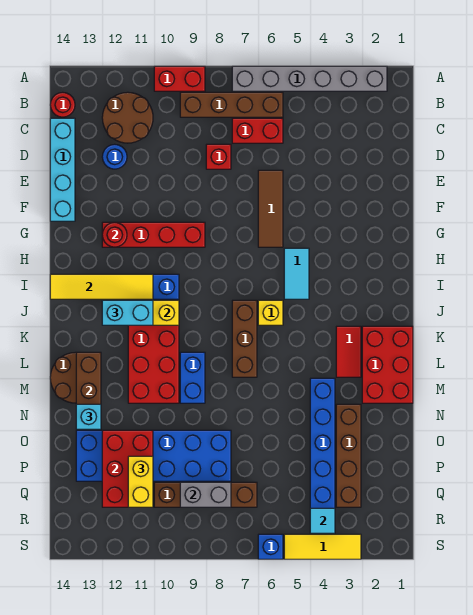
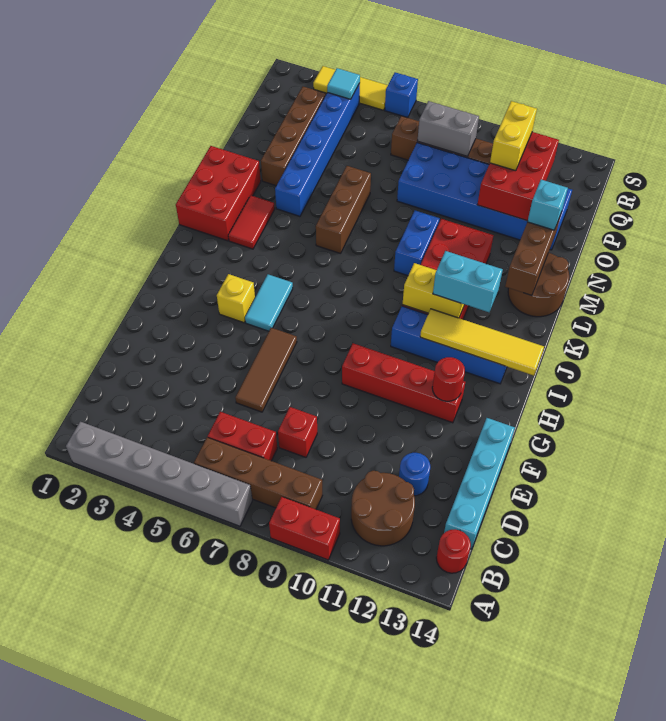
yellow brick J6 level 1 -> yellow brick H4 level 1
brown brick J7:L7 level 1 -> brown brick L6:N6 level 1

